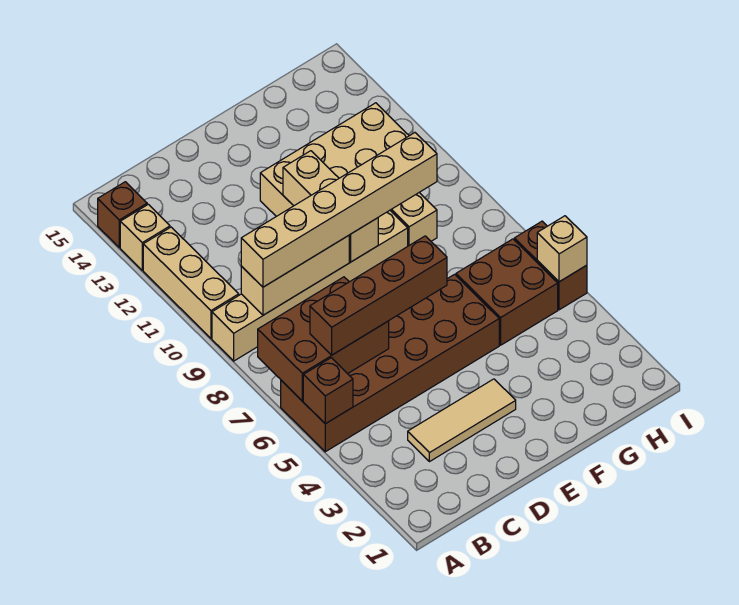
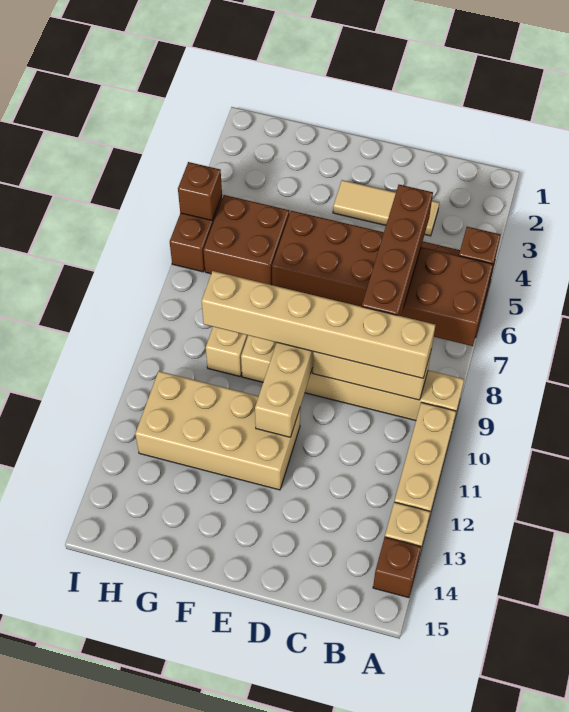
brown brick B6:E6 level 3 -> brown brick C5:C8 level 3
tan brick I5 level 2 -> brown brick I5 level 2

